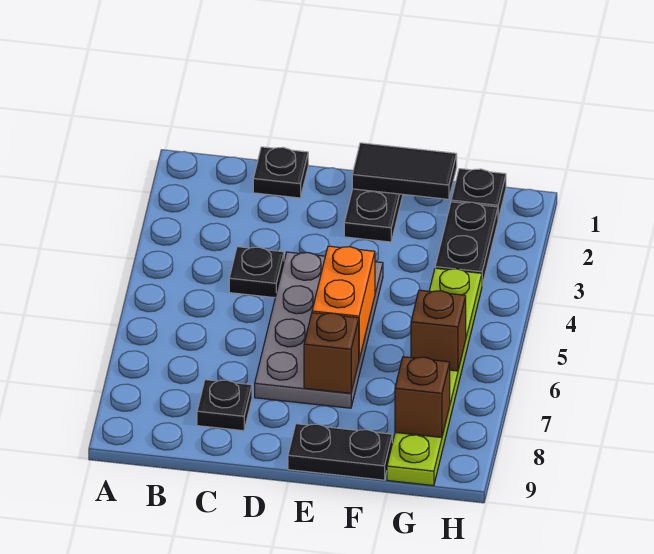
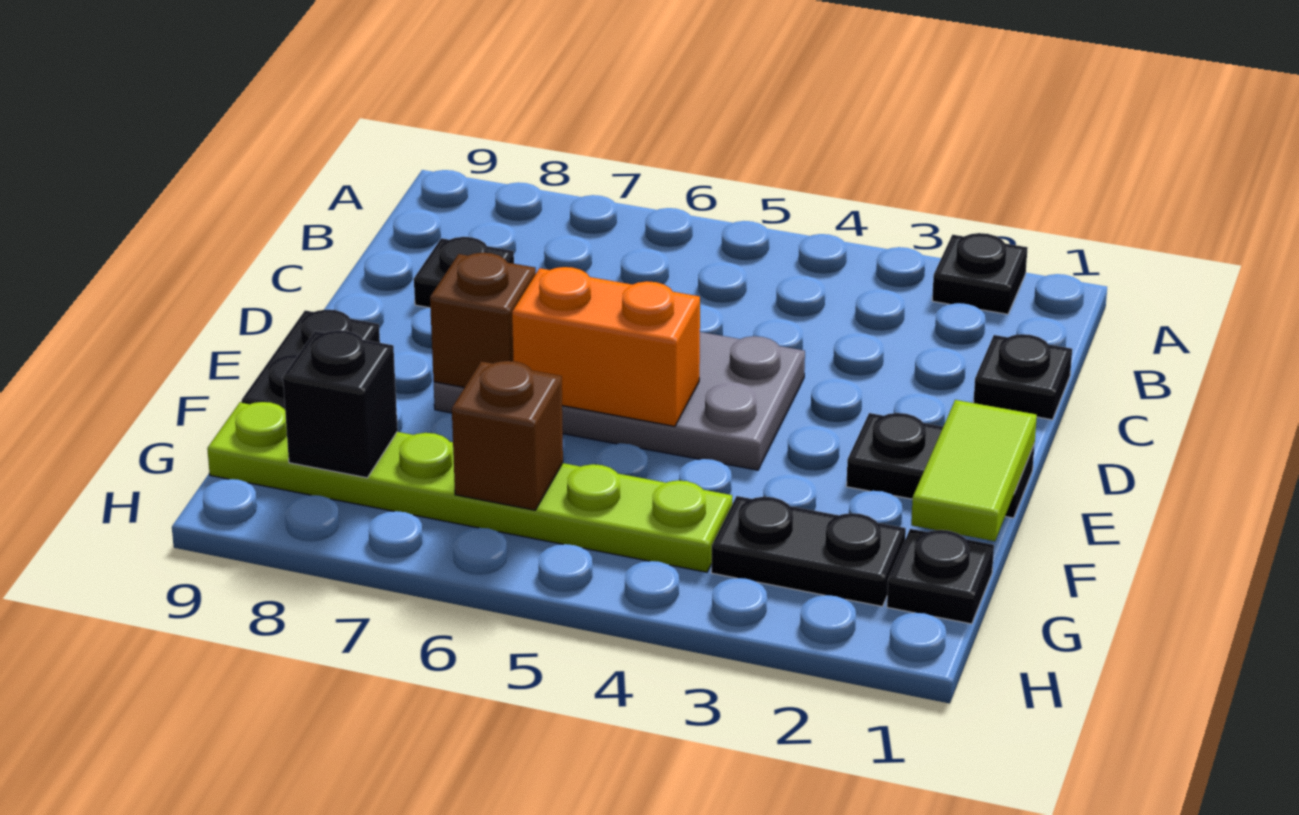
black plate C4 level 1 -> black plate A2 level 1
black tile E1:F1 level 2 -> lime tile E1:F1 level 2
brown brick G8 level 2 -> black brick G8 level 2

